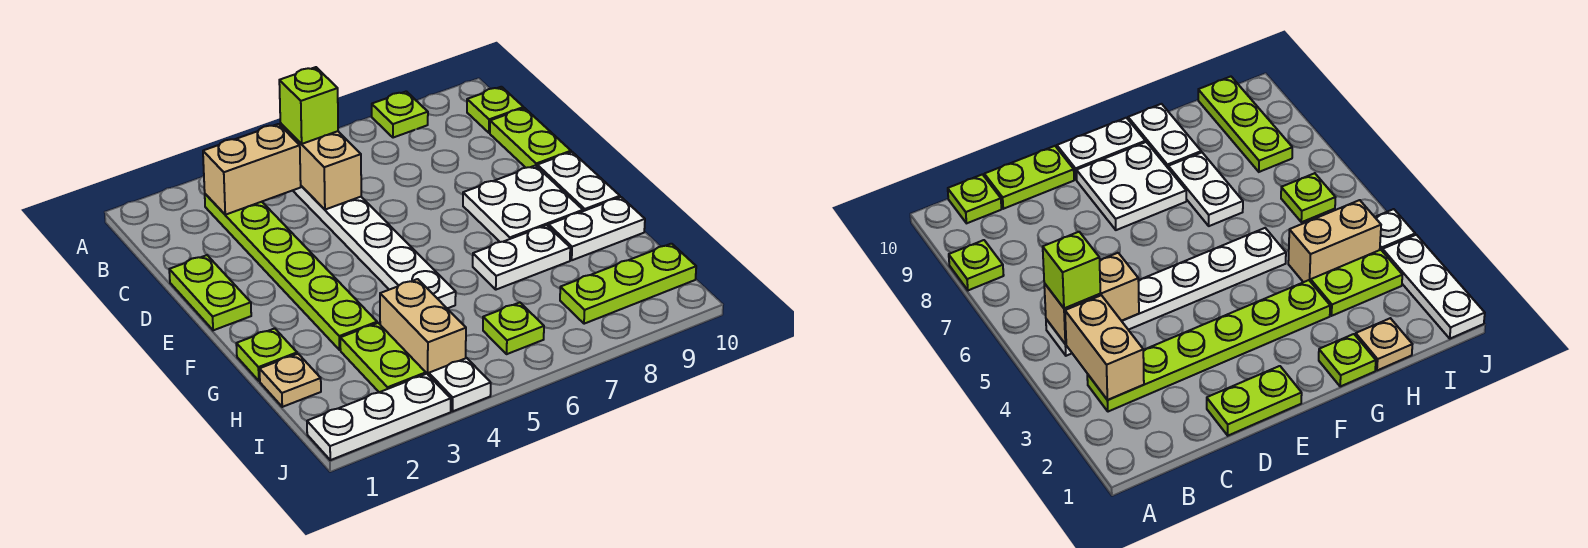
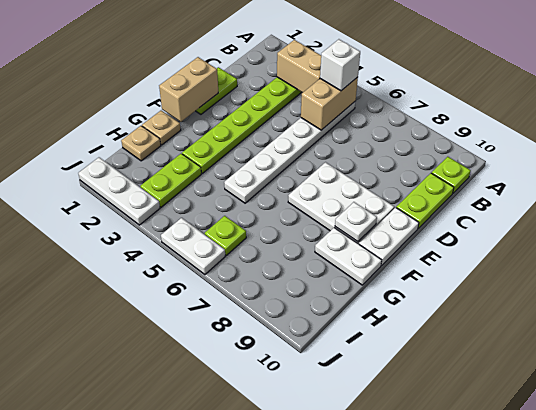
lime plate A8 level 1 -> none
lime brick B5 level 3 -> white brick B5 level 3
white plate E8:F9 level 1 -> white plate E7:F9 level 1
lime plate G1 level 1 -> tan plate G1 level 1
white plate G7:G8 level 1 -> white plate J5:J6 level 1
tan brick H4:I4 level 1 -> tan brick E1:F1 level 2
lime plate I8:I10 level 1 -> none
white plate J4 level 1 -> white plate F9 level 2

